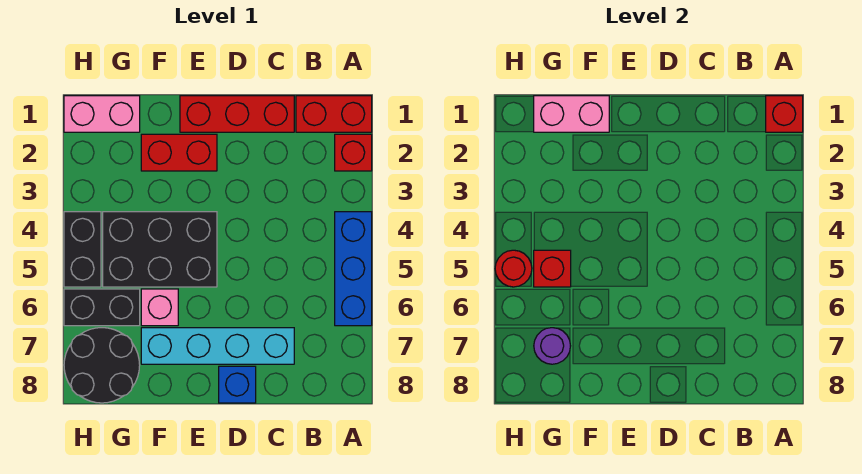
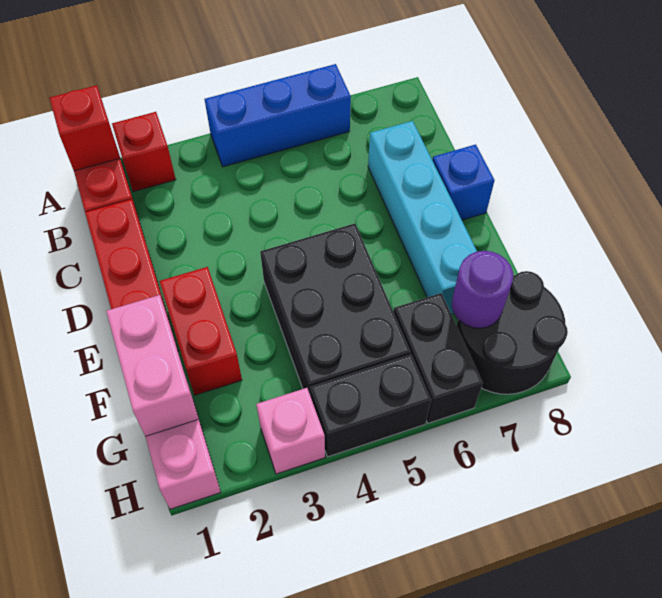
pink brick F6 level 1 -> pink brick H3 level 1
red brick G5 level 2 -> none
red round brick H5 level 2 -> none

